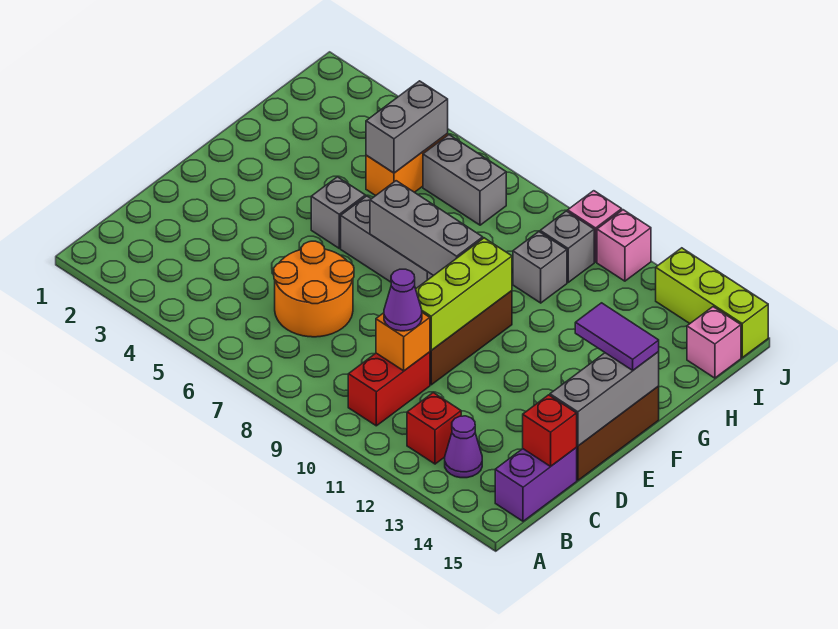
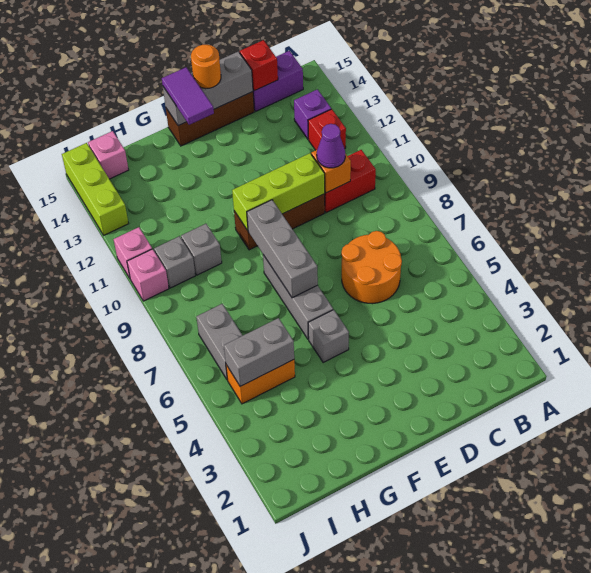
purple cone B13 level 1 -> purple brick B13 level 1
none -> orange round brick E15 level 3

